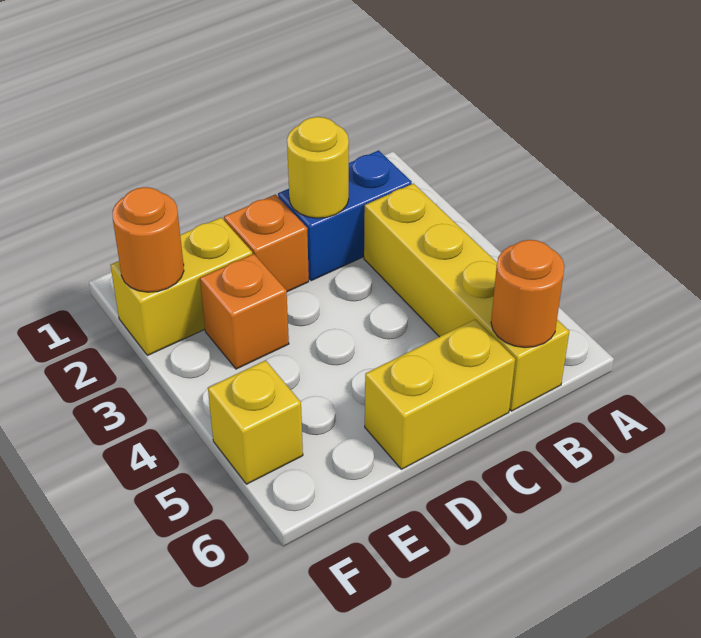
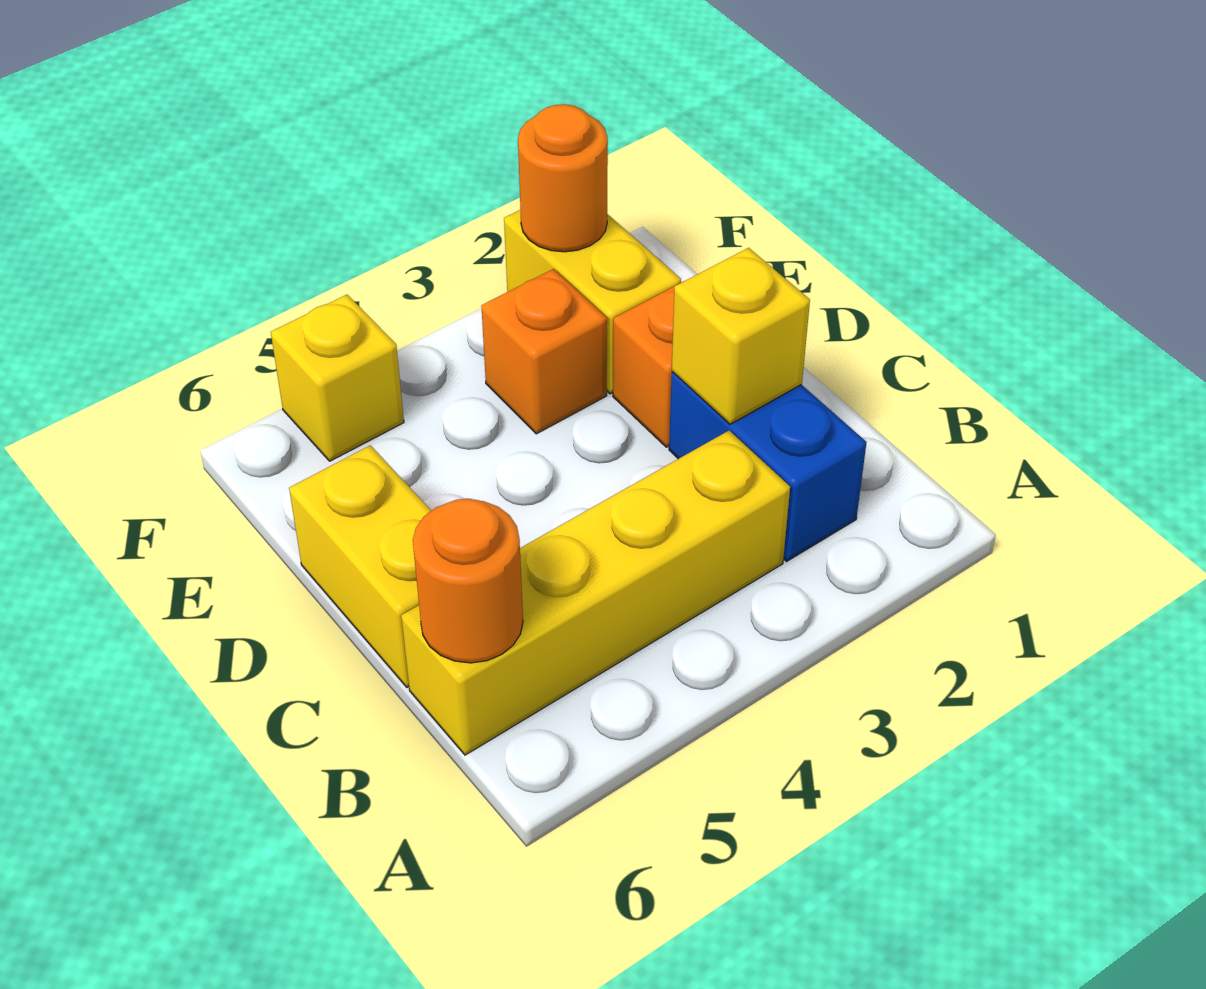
yellow round brick C2 level 2 -> yellow brick C2 level 2

